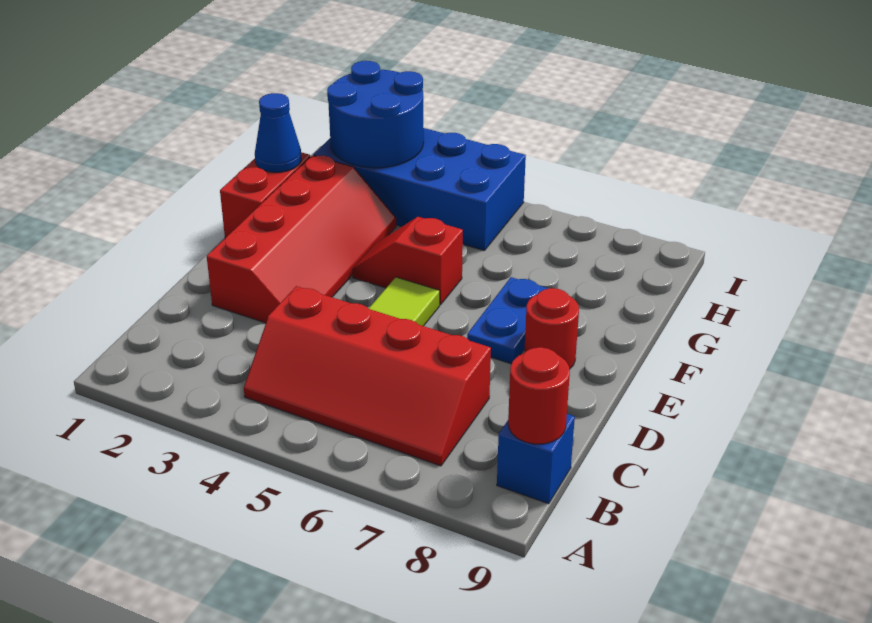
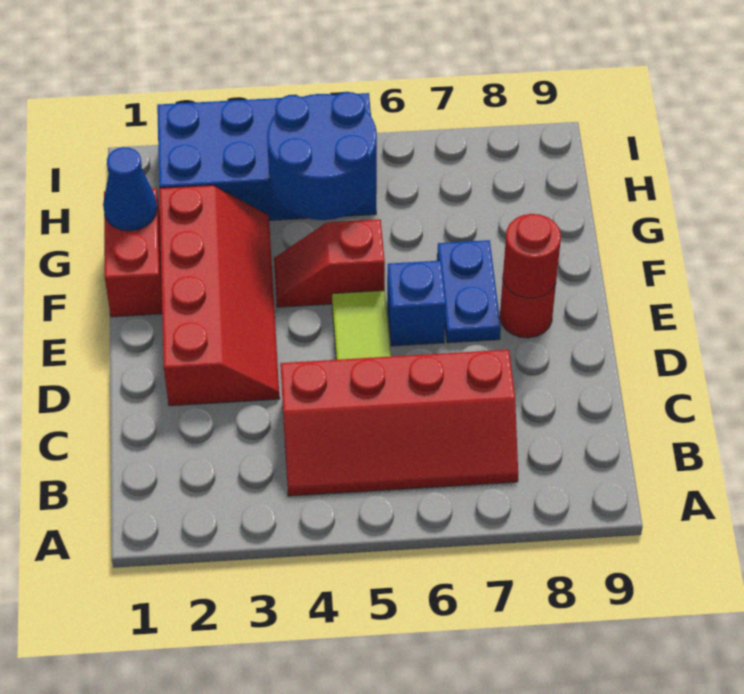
blue brick B9 level 1 -> blue brick E6 level 1
red round brick B9 level 2 -> red round brick E8 level 2
blue round brick H2:I3 level 2 -> blue round brick G4:H5 level 2

